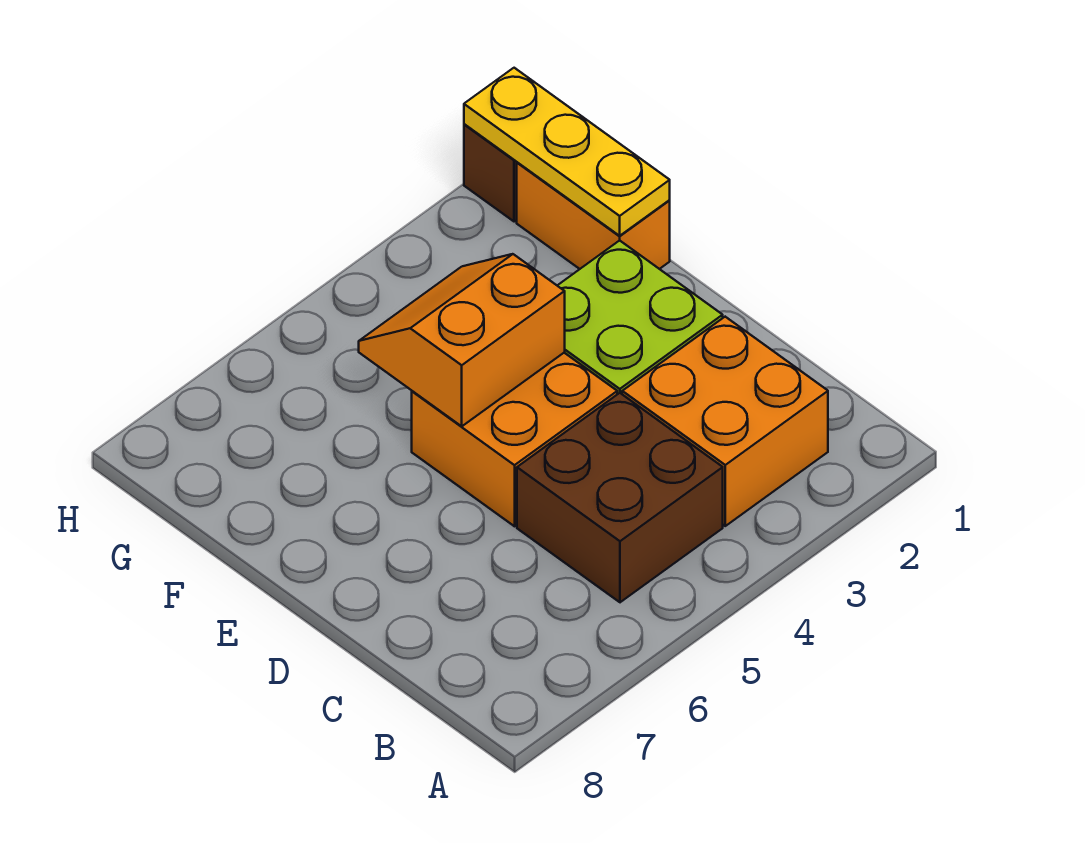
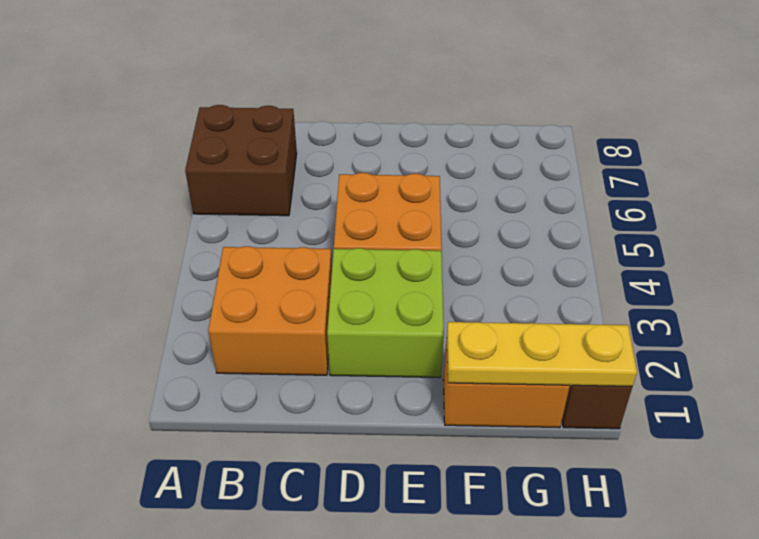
brown brick B4:C5 level 1 -> brown brick A6:B7 level 1
orange slope E4:F5 level 2 top E -> none

